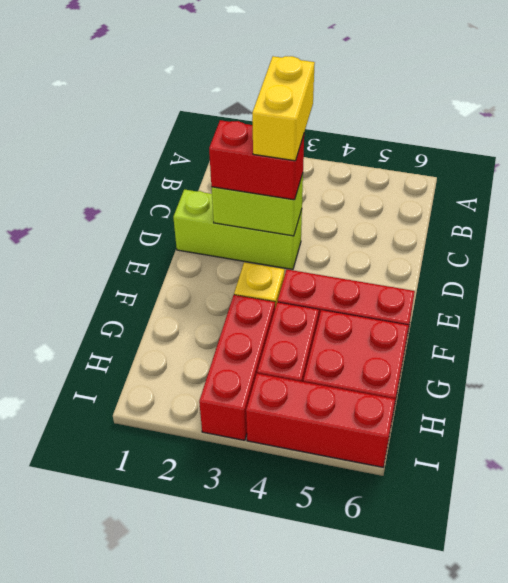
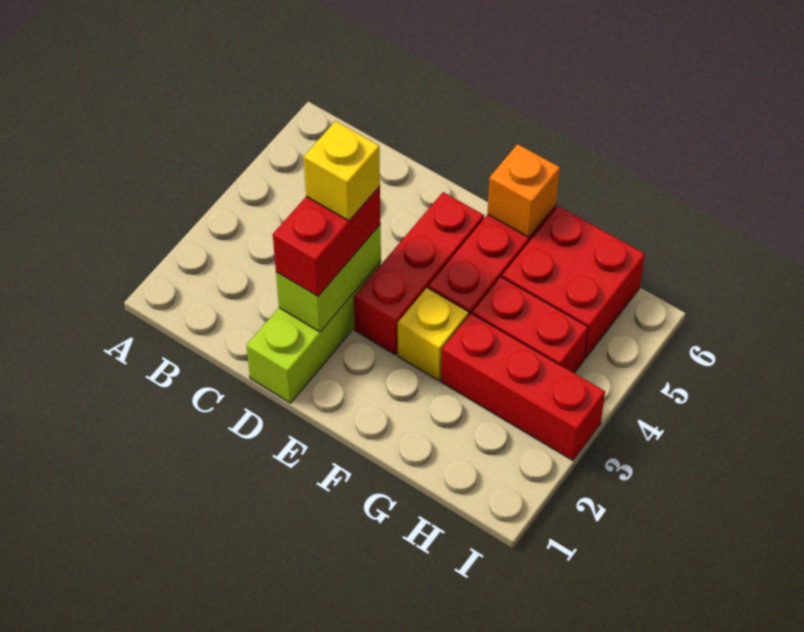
yellow brick C3:D3 level 4 -> yellow brick D3 level 4
none -> orange brick F6 level 2
red brick I4:I6 level 1 -> red brick E3:E5 level 1

